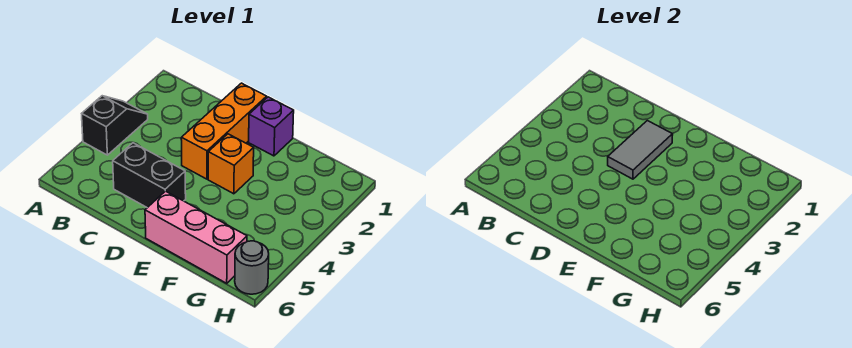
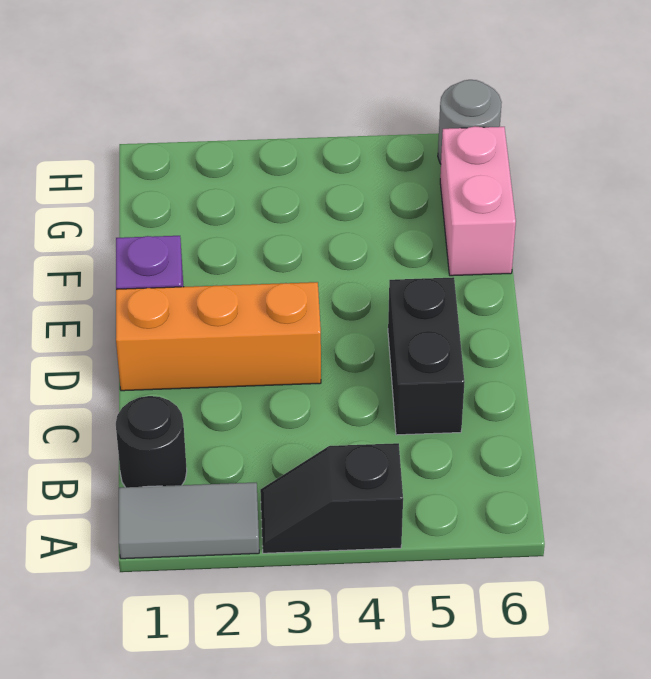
none -> black round brick B1 level 1
grey tile D2:D3 level 2 -> grey tile A1:A2 level 1
orange brick E3 level 1 -> none
pink brick E6:G6 level 1 -> pink brick F6:G6 level 1

